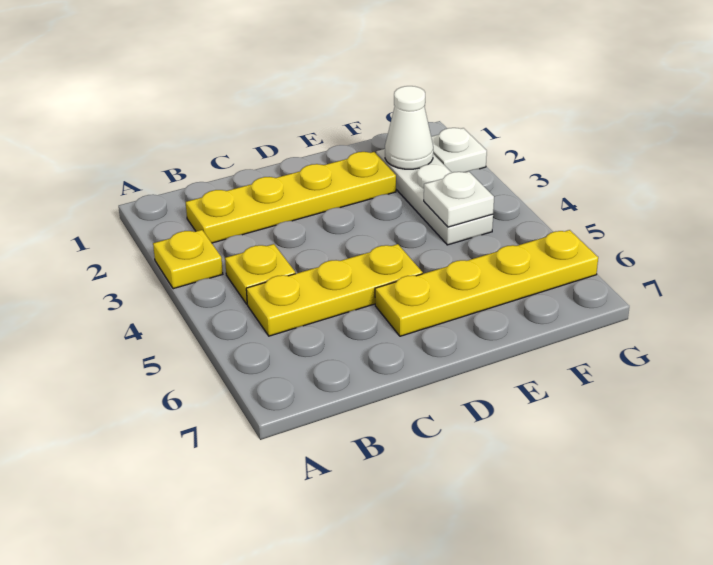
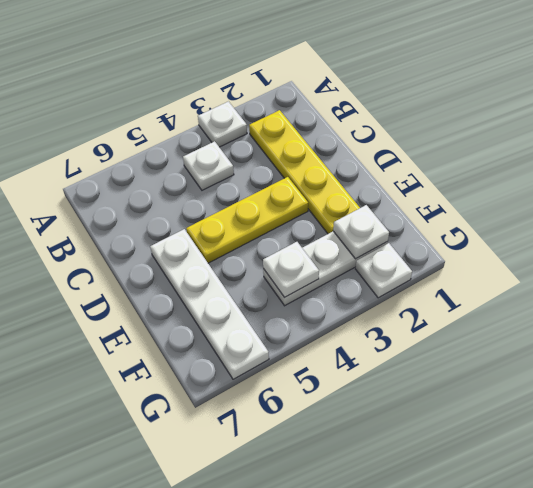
yellow plate A3 level 1 -> white plate A3 level 1
yellow plate B4 level 1 -> white plate B4 level 1
yellow plate B5:D5 level 1 -> yellow plate D3:D5 level 1
yellow plate D6:G6 level 1 -> white plate D6:G6 level 1
white cone F2 level 2 -> white plate F2 level 2

